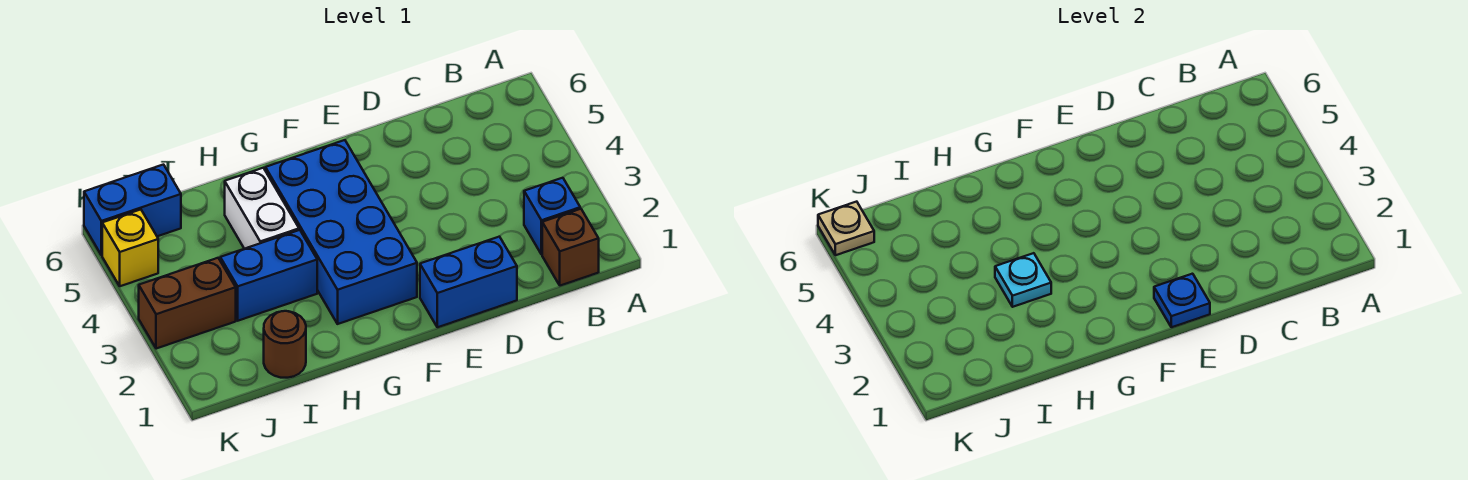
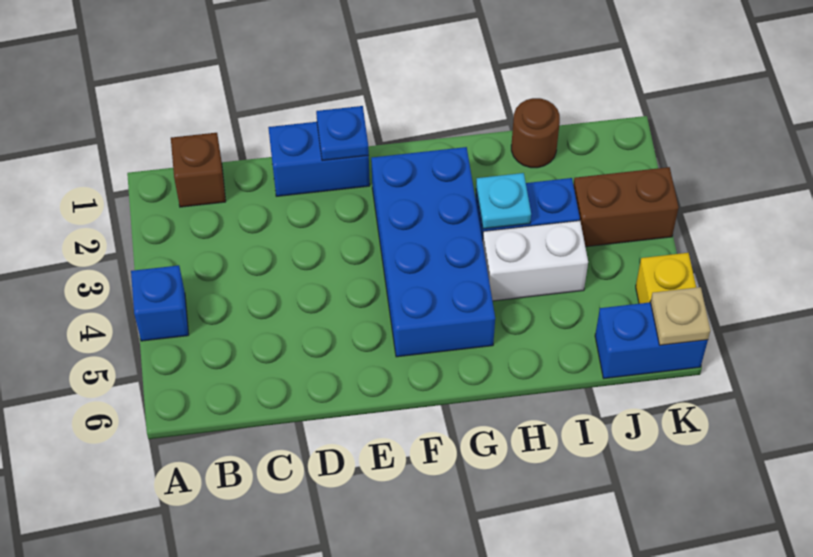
blue brick B2 level 1 -> blue brick A4 level 1
white brick H4:H5 level 1 -> white brick H4:I4 level 1

